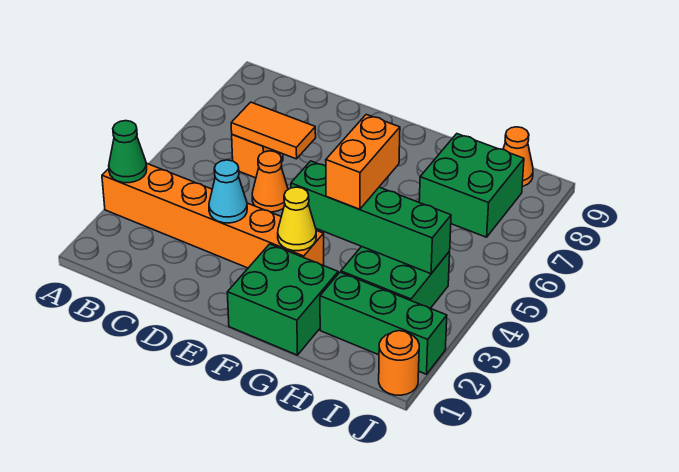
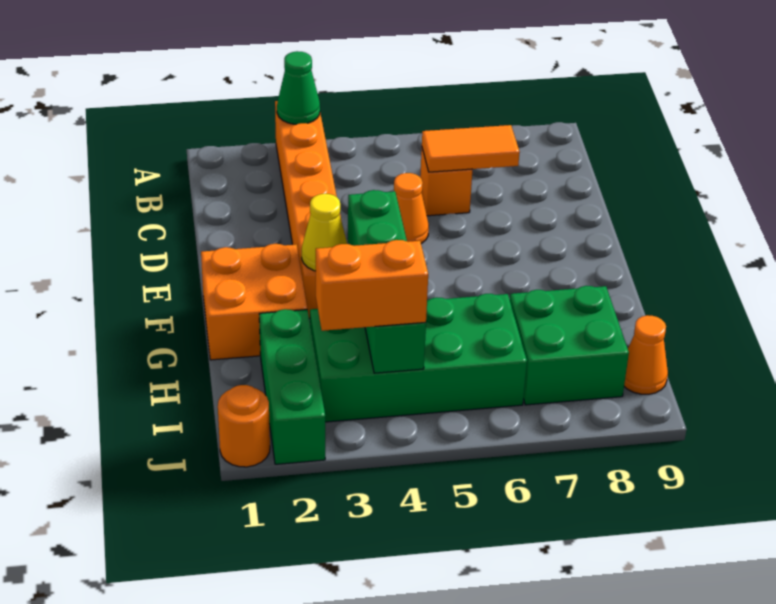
orange tile C6:D6 level 2 -> orange tile C6:C7 level 2
cyan cone D3 level 2 -> none
green brick F1:G2 level 1 -> orange brick F1:G2 level 1
orange brick G4:G5 level 3 -> orange brick I3:I4 level 3
green brick H3:I4 level 1 -> green brick H3:I6 level 1

